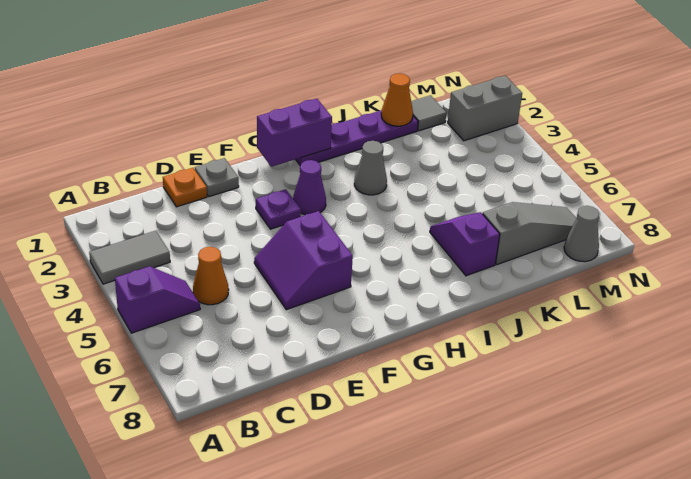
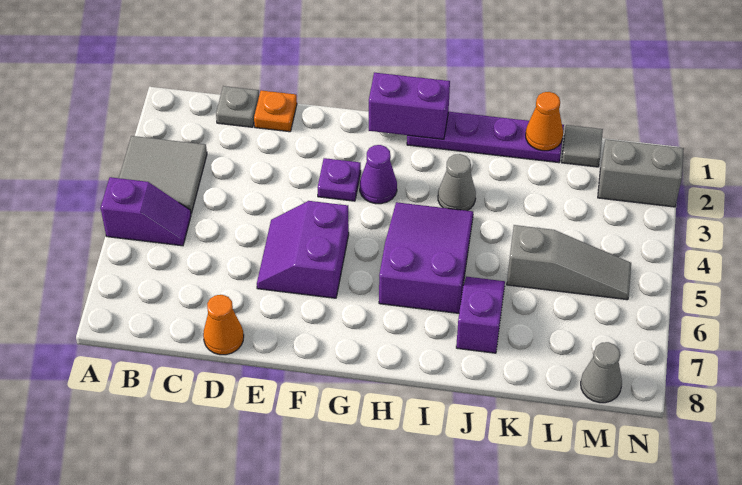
grey tile A3:B3 level 1 -> grey tile A3:B4 level 1
orange cone C5 level 1 -> orange cone D8 level 1
grey plate E1 level 1 -> grey plate C1 level 1
none -> purple slope H4:I6 level 1 top 6
grey slope K7:M7 level 1 top K -> grey slope K5:M5 level 1 top K

